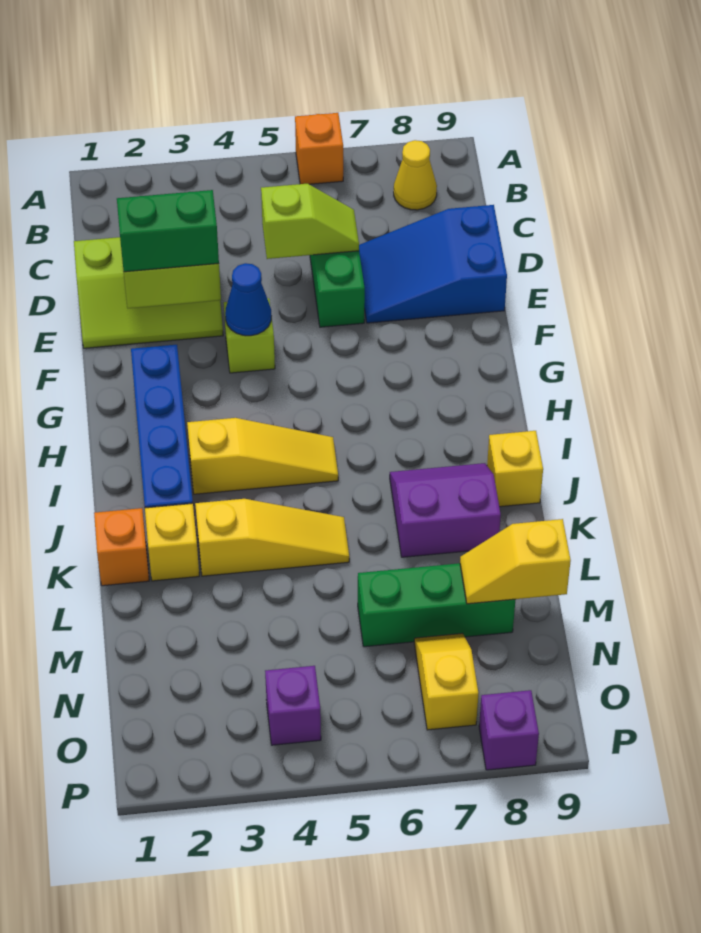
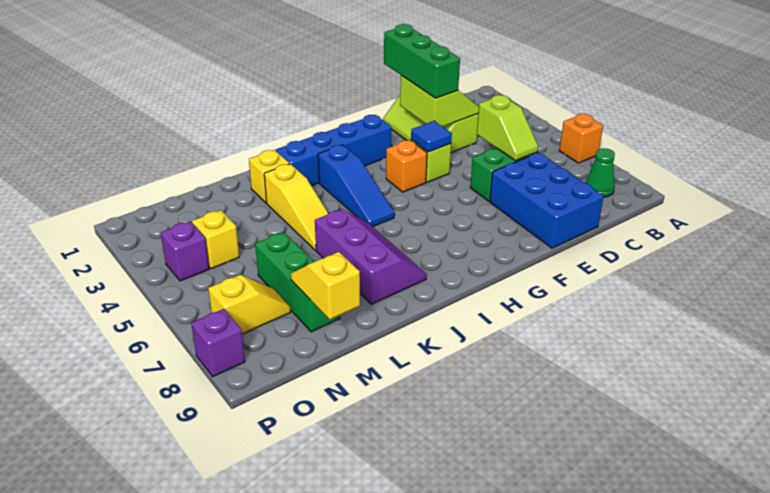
yellow cone B8 level 1 -> green cone B8 level 1
blue slope D7:E9 level 1 top 9 -> blue brick D7:E9 level 1
green brick E2:E3 level 3 -> green brick E1:E3 level 3
blue cone F4 level 2 -> blue tile F4 level 2
yellow slope I3:I5 level 1 top 3 -> blue slope I3:I5 level 1 top 3
purple slope J7:K8 level 1 top K -> purple slope J6:K8 level 1 top K
yellow brick J9 level 1 -> yellow brick N4 level 1
orange brick K1 level 1 -> orange brick G4 level 1

